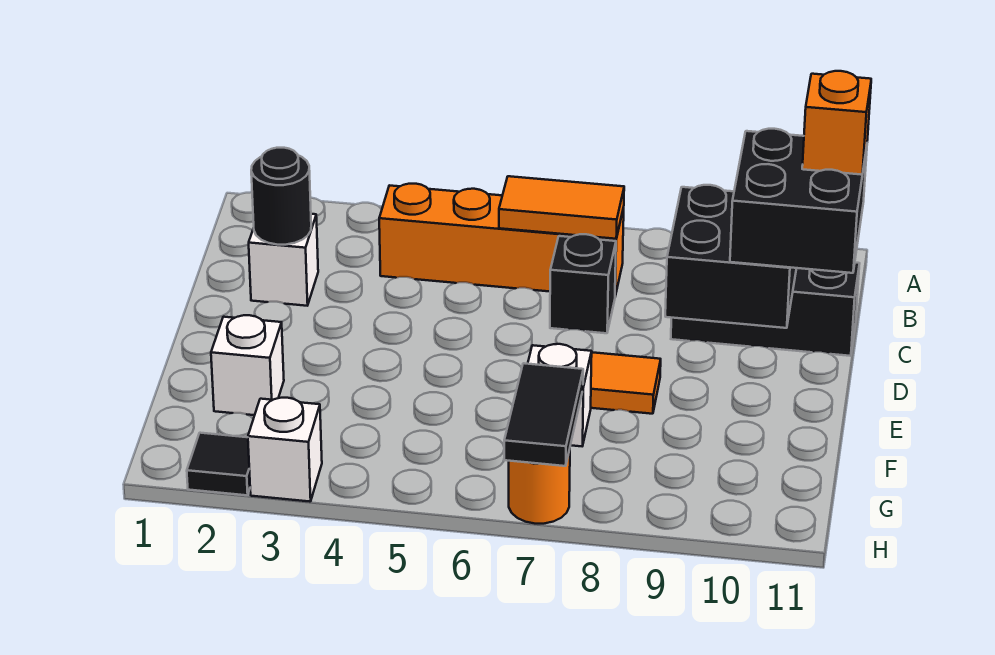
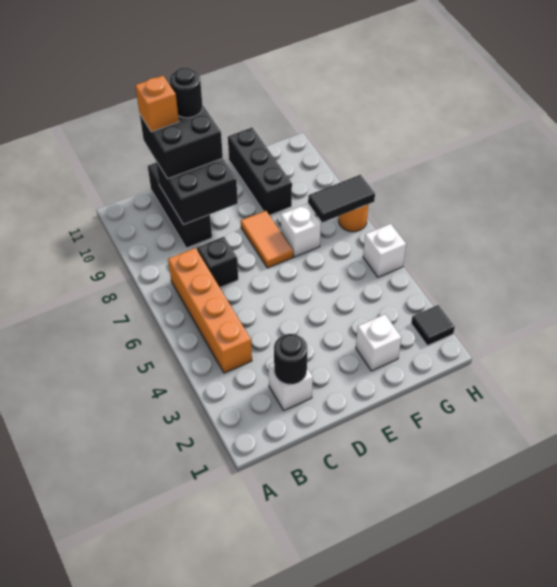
orange tile B6:B7 level 2 -> none
none -> black round brick D11 level 4
none -> black brick F9:F11 level 1
white brick H3 level 1 -> white brick H5 level 1

